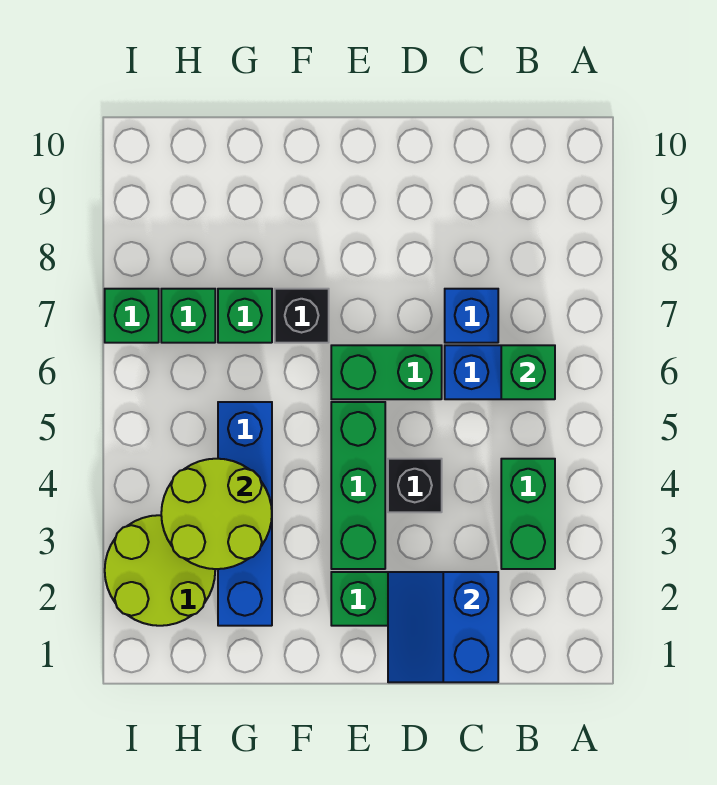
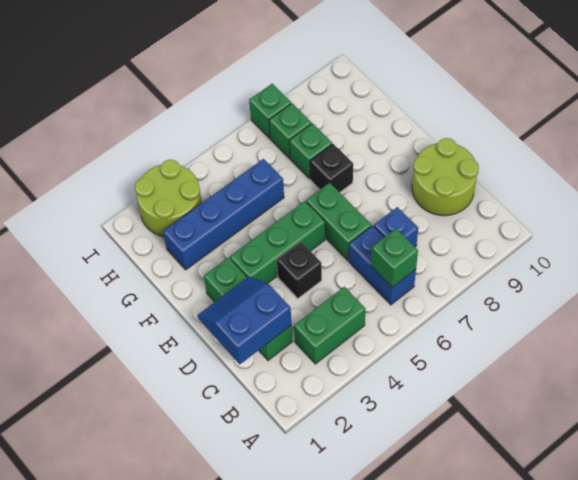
lime round brick G3:H4 level 2 -> lime round brick C9:D10 level 1

